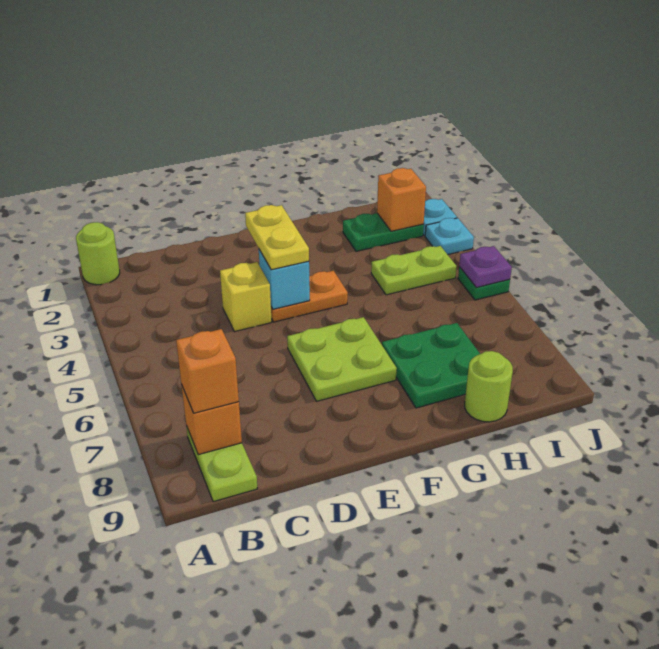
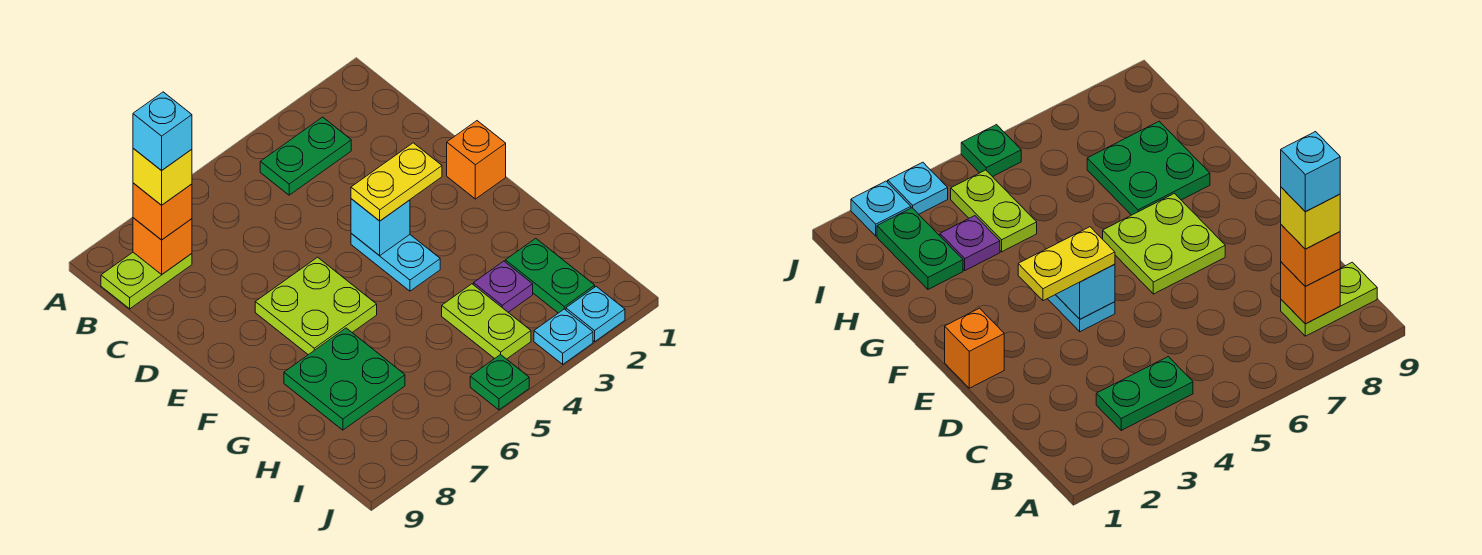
lime round brick A1 level 1 -> none
none -> green plate B3:B4 level 1
none -> cyan brick B8 level 5
yellow brick D4 level 1 -> yellow brick B8 level 4
orange plate E4:F4 level 1 -> cyan plate E4:F4 level 1
lime round brick H9 level 1 -> none
orange brick I2 level 2 -> orange brick E1 level 1
purple plate J5 level 2 -> purple plate H3 level 1

